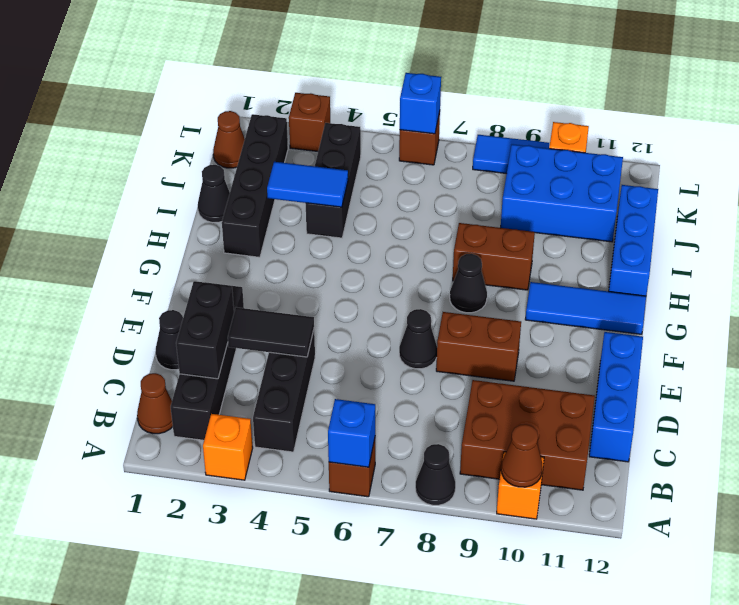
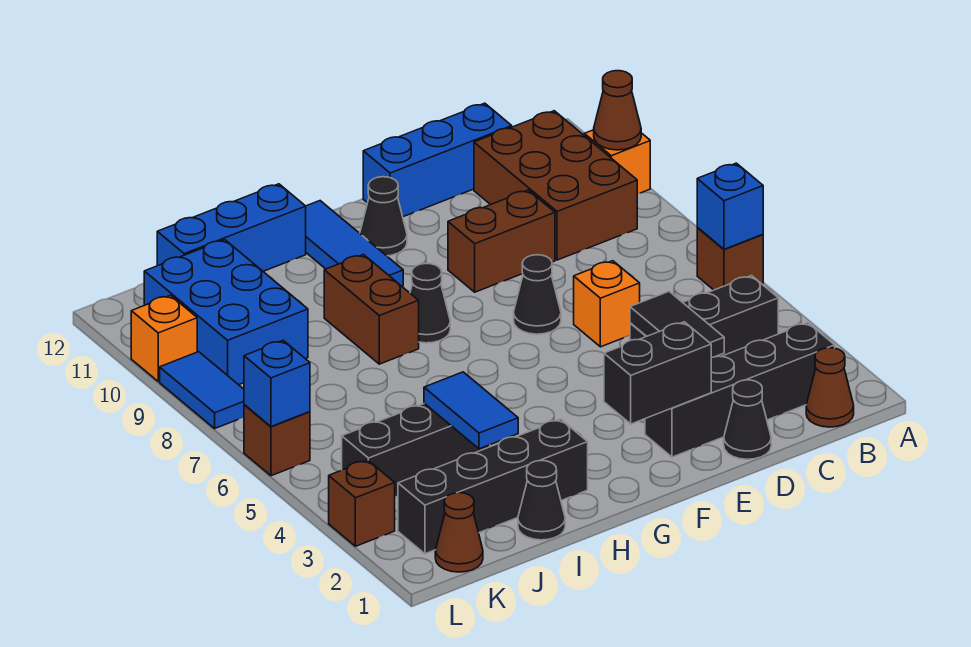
orange brick A3 level 1 -> orange brick D6 level 1
black cone A8 level 1 -> black cone F11 level 1
black brick C2:D2 level 2 -> black brick E2:F2 level 2
brown brick E8:E9 level 1 -> brown brick D9:E9 level 1

